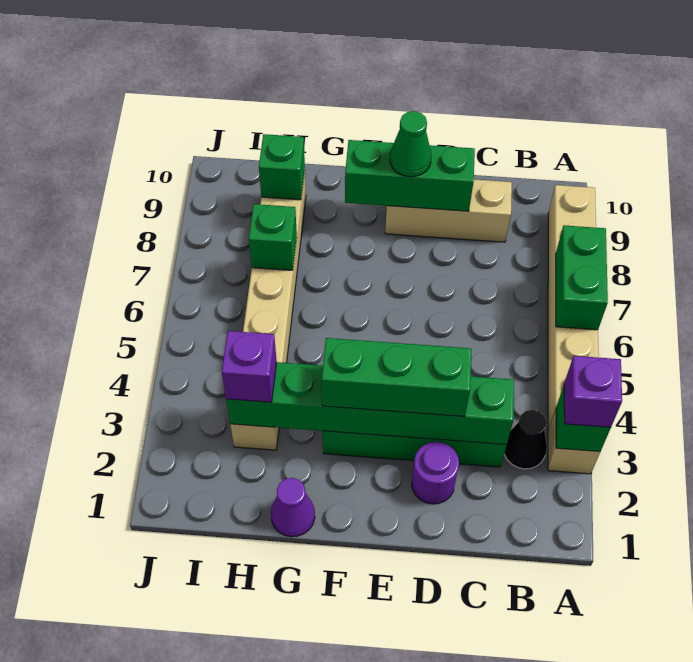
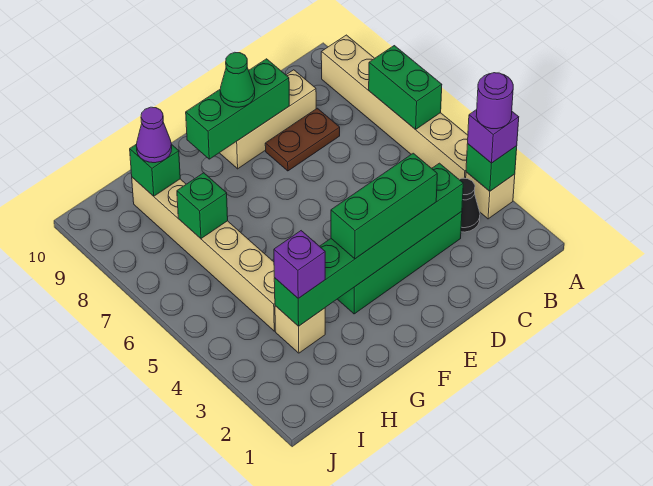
none -> brown plate C8:D8 level 1
purple round brick D2 level 1 -> purple round brick A3 level 4
purple cone G1 level 1 -> purple cone H9 level 3

